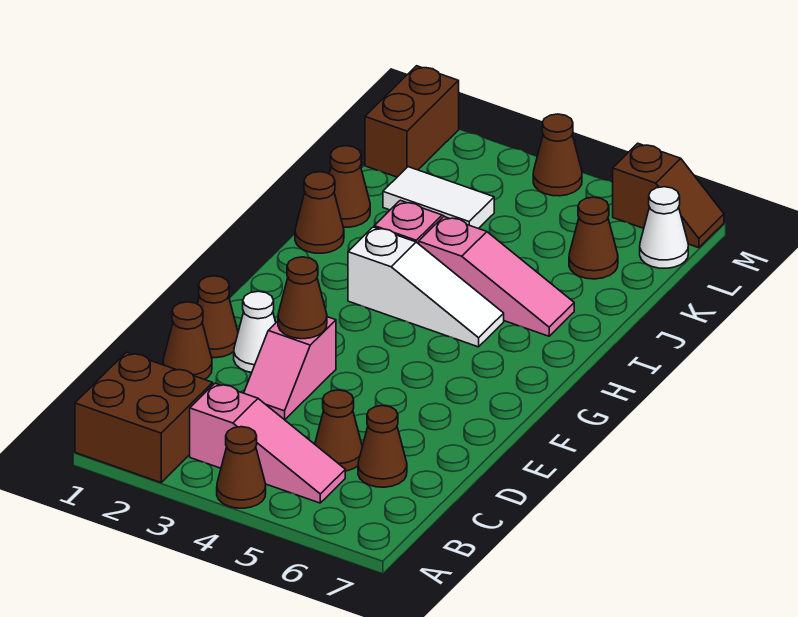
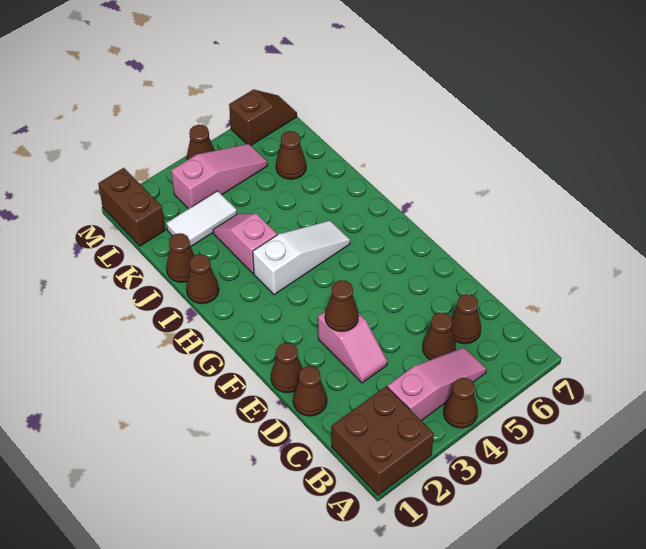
white cone E2 level 1 -> none
pink slope I4:I6 level 1 top 4 -> pink slope L3:L5 level 1 top 3
white cone L7 level 1 -> none

